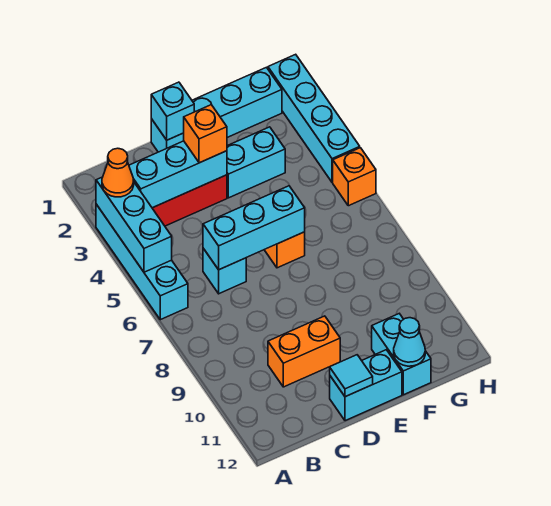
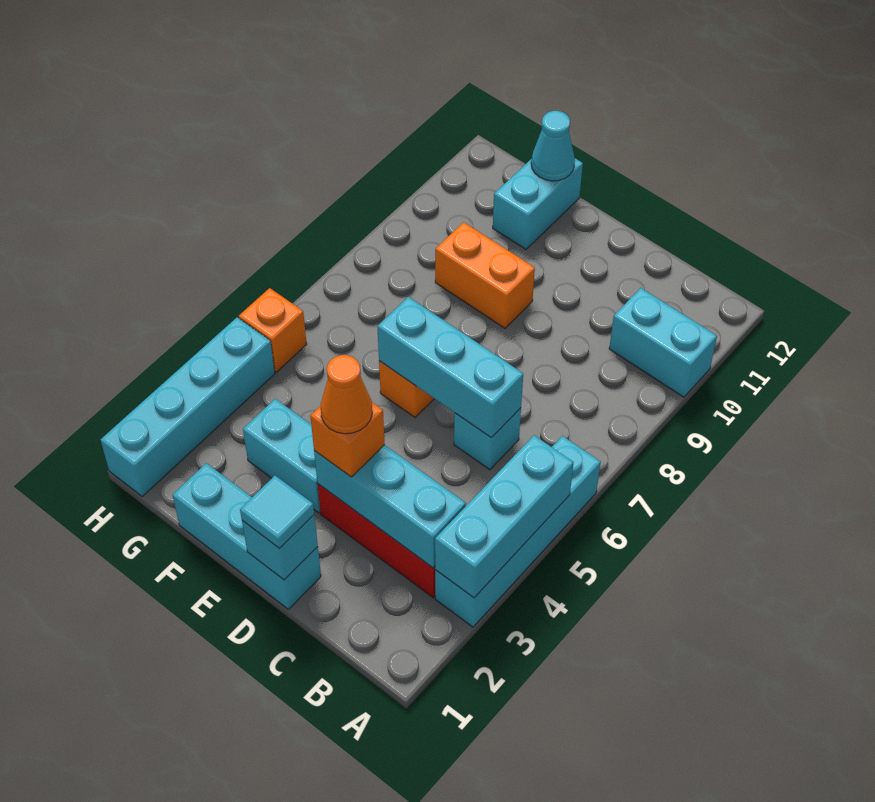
orange cone A3 level 3 -> orange cone D3 level 4
orange brick C10:D10 level 1 -> orange brick E9:F9 level 1
cyan brick D1:G1 level 1 -> cyan brick D1:F1 level 1
cyan brick D12:E12 level 1 -> cyan brick A10:B10 level 1
cyan tile D12 level 2 -> cyan tile D1 level 3

